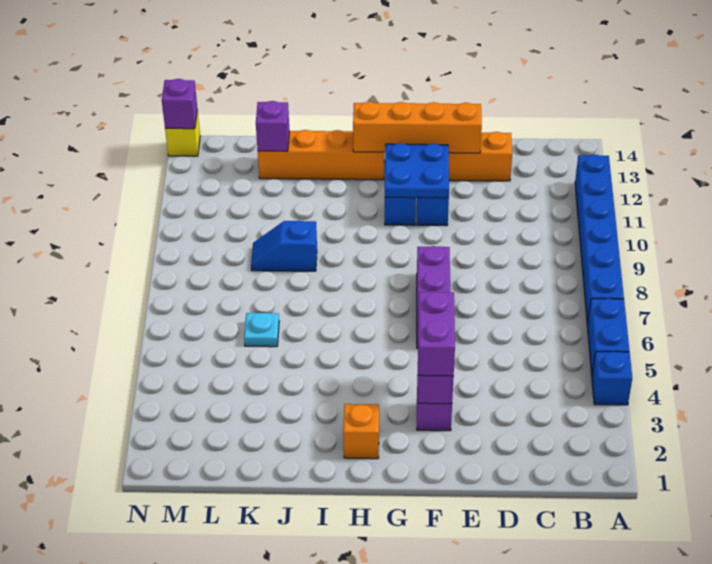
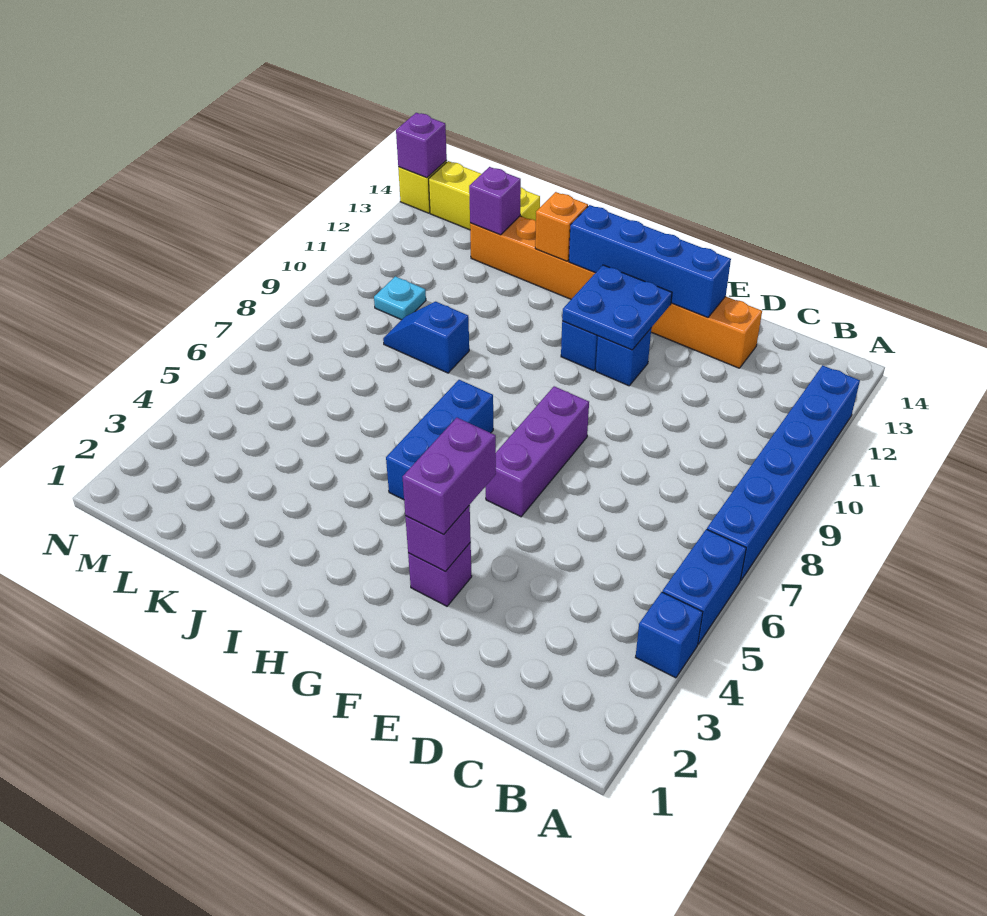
orange brick E13:H13 level 2 -> blue brick E13:H13 level 2
orange brick H2 level 1 -> orange brick I13 level 2
none -> blue brick H5:H7 level 1
cyan plate K6 level 1 -> cyan plate L10 level 1
none -> yellow brick K14:M14 level 1

